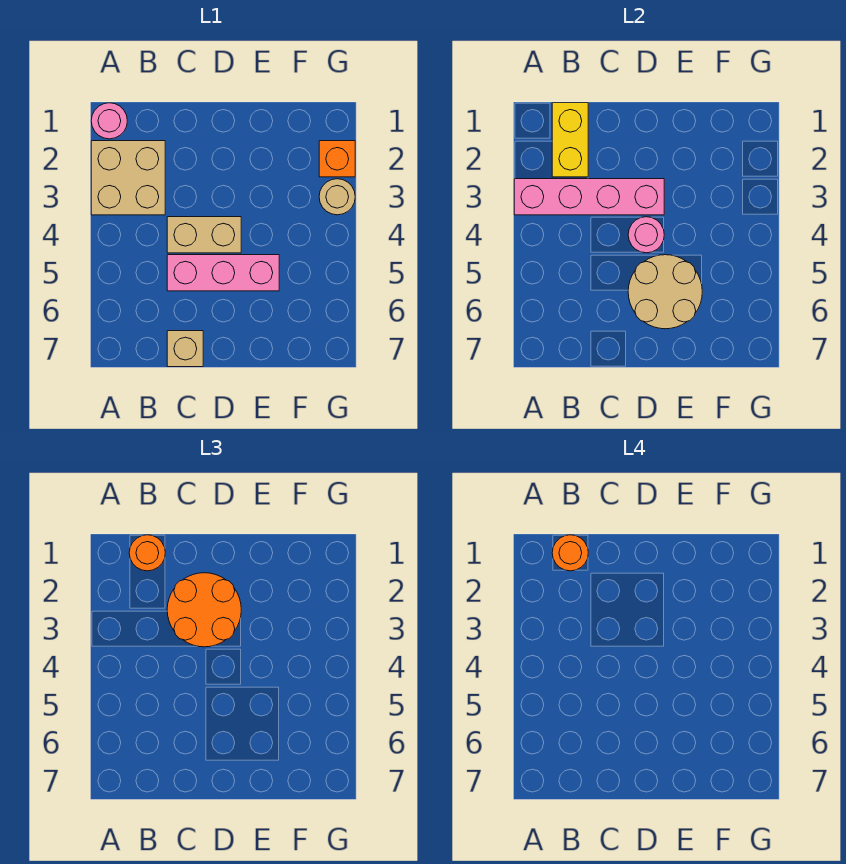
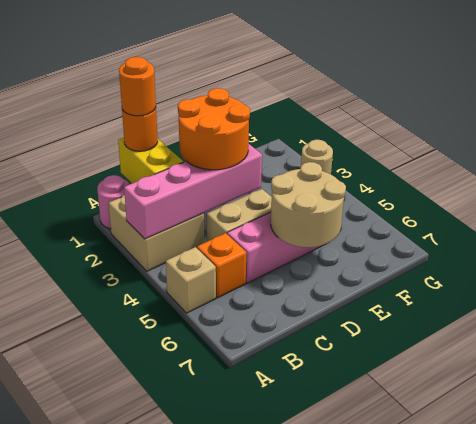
tan brick C7 level 1 -> tan brick A5 level 1
pink round brick D4 level 2 -> none
orange brick G2 level 1 -> orange brick B5 level 1

